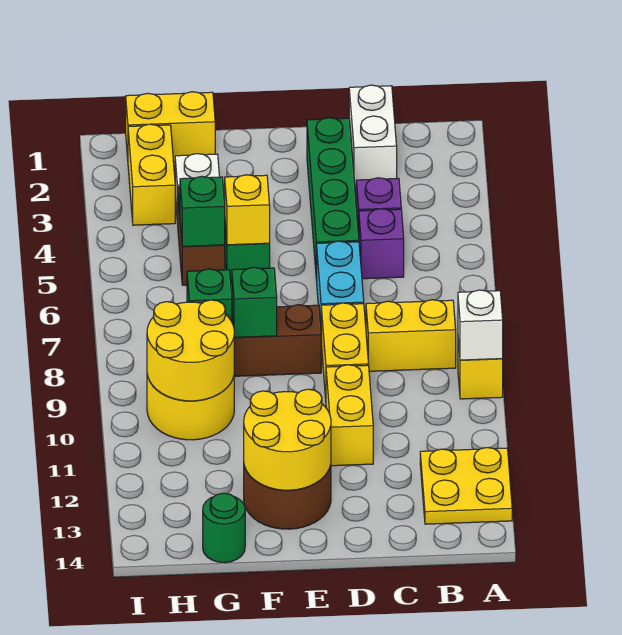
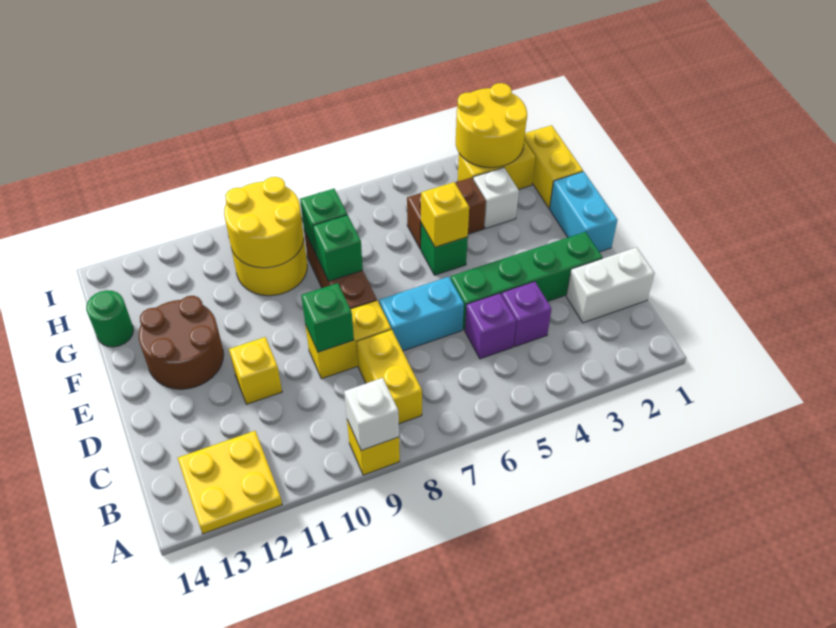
yellow brick D10:D11 level 1 -> yellow brick D11 level 1
none -> cyan brick E1:F1 level 1
yellow round brick E12:F13 level 2 -> yellow round brick H2:I3 level 2
green brick G5 level 2 -> green brick D9 level 2

